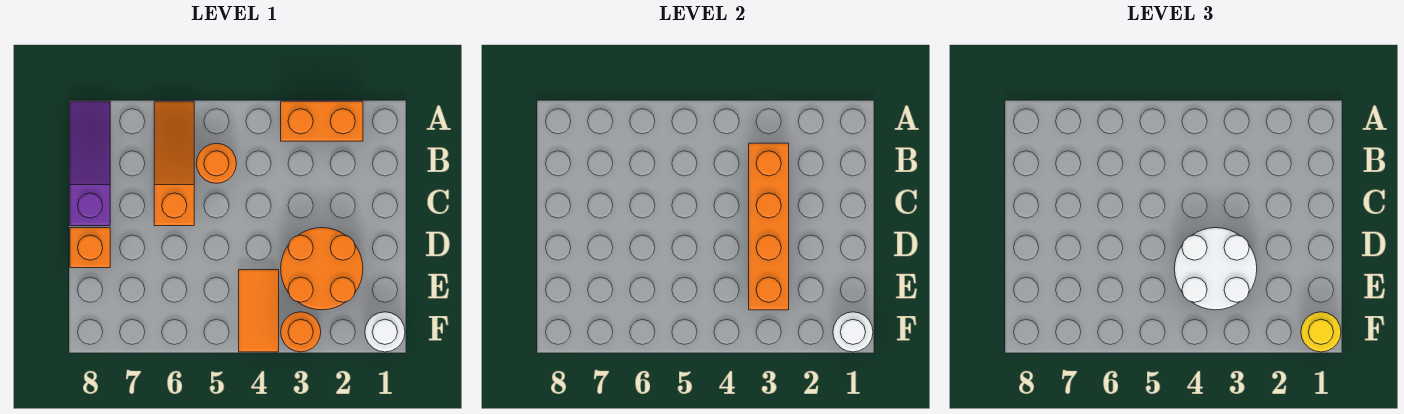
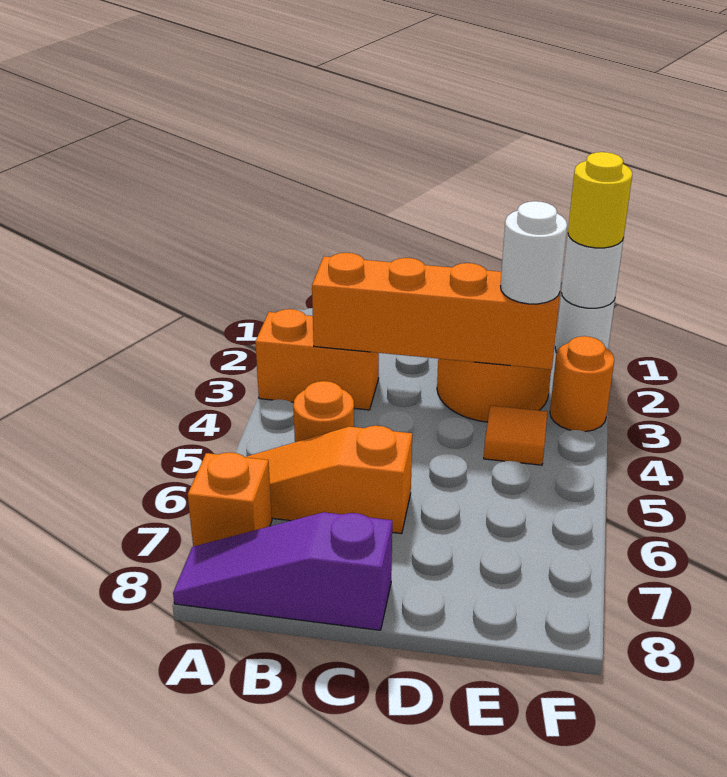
orange brick A2:A3 level 1 -> orange brick A3:B3 level 1
white round brick D3:E4 level 3 -> white round brick E3 level 3
orange brick D8 level 1 -> orange brick A7 level 1
orange tile E4:F4 level 1 -> orange tile E4 level 1

